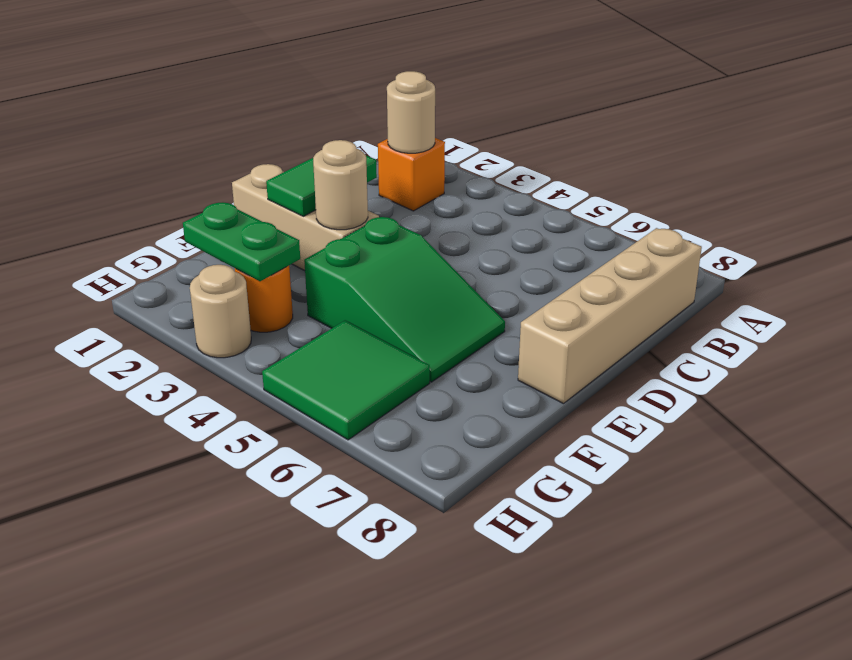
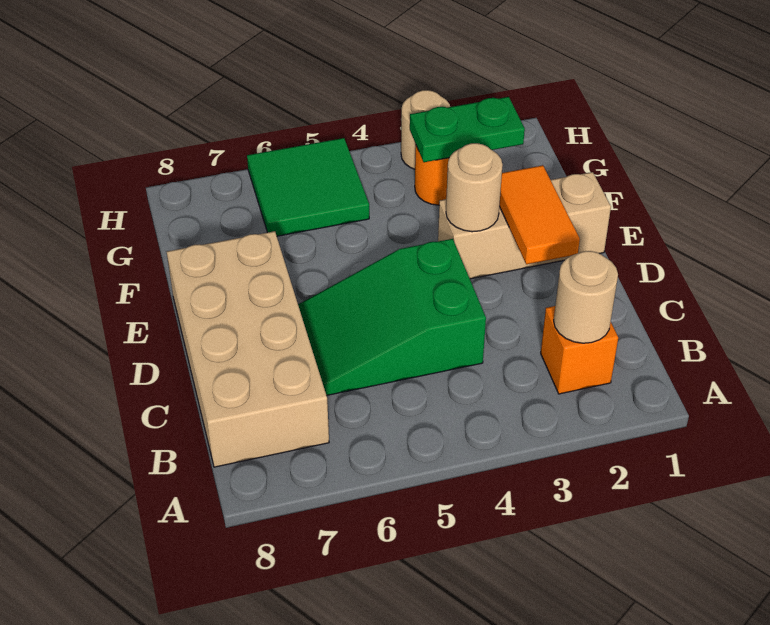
tan brick B8:E8 level 1 -> tan brick B7:E8 level 1
green tile D2:E2 level 2 -> orange tile D2:E2 level 2
green slope E4:F6 level 1 top 4 -> green slope C4:D6 level 1 top 4

